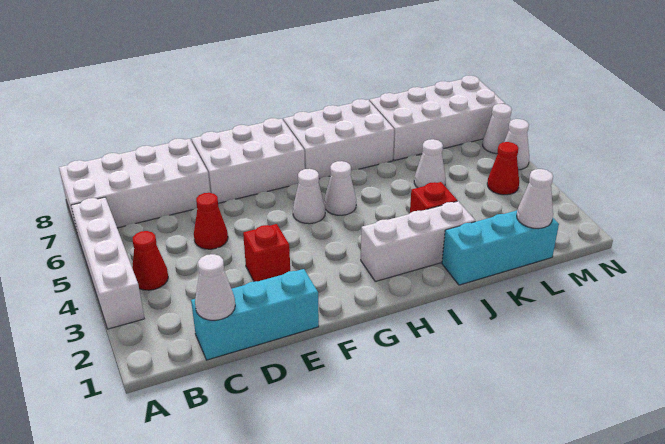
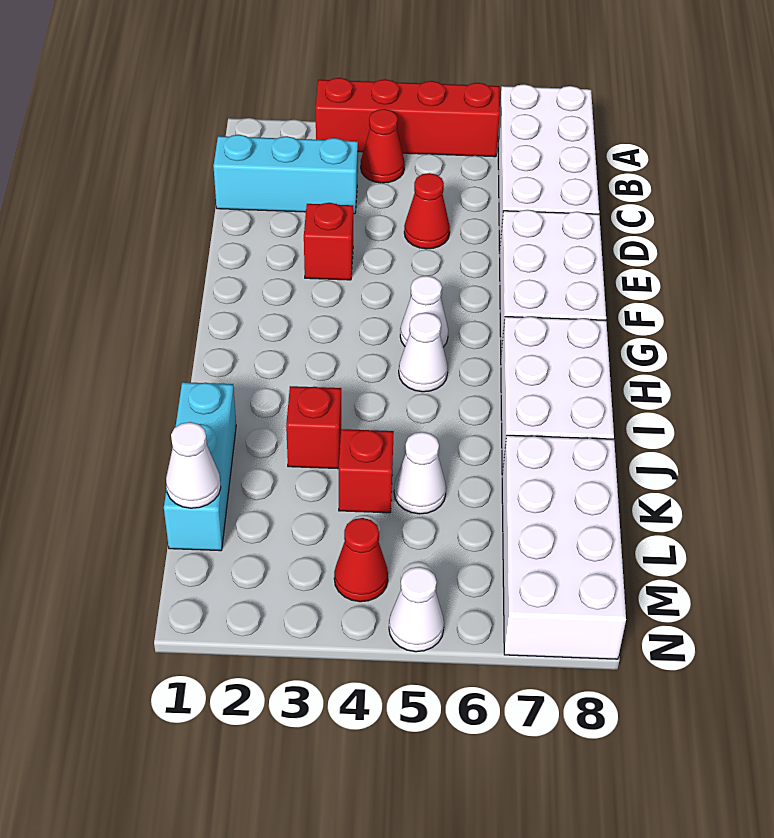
white brick A3:A6 level 1 -> red brick A3:A6 level 1
cyan brick C1:E1 level 1 -> cyan brick C1:C3 level 1
white cone C1 level 2 -> none
white brick H2:J2 level 1 -> none
none -> red brick K4 level 1
white cone N6 level 1 -> none

